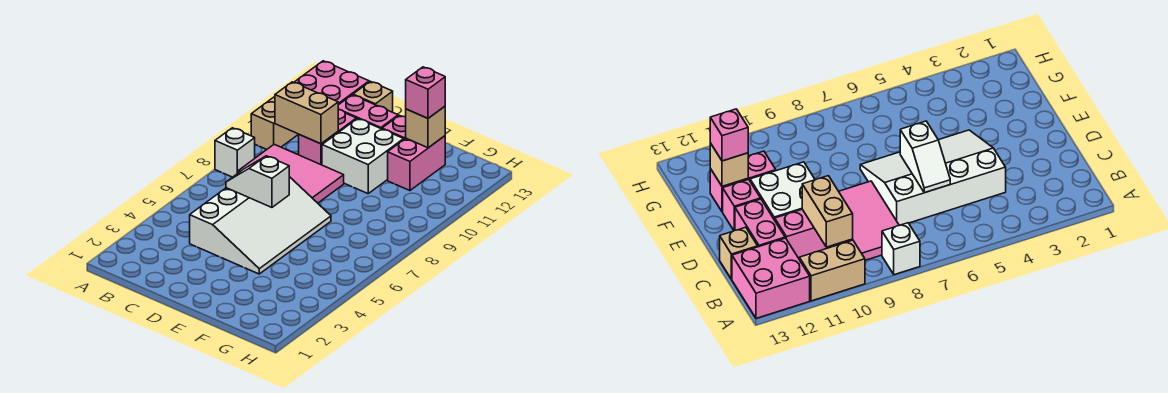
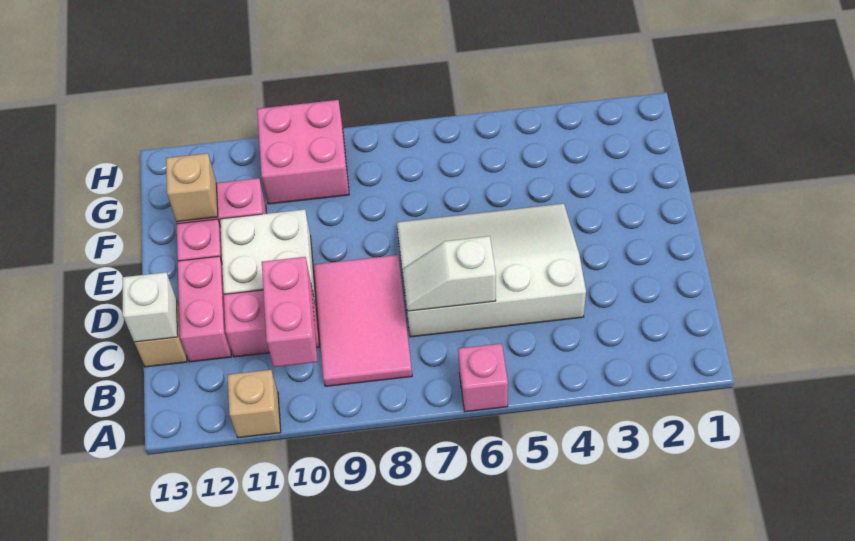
white brick A8 level 1 -> white brick C13 level 2
tan brick A10:A11 level 1 -> tan brick A11 level 1
pink brick A12:B13 level 1 -> pink brick G9:H10 level 1
tan brick B10:C10 level 2 -> pink brick B10:C10 level 2
white slope C6:D6 level 2 top D -> white slope C6:C7 level 2 top 6
pink brick F12 level 3 -> pink brick A6 level 1

